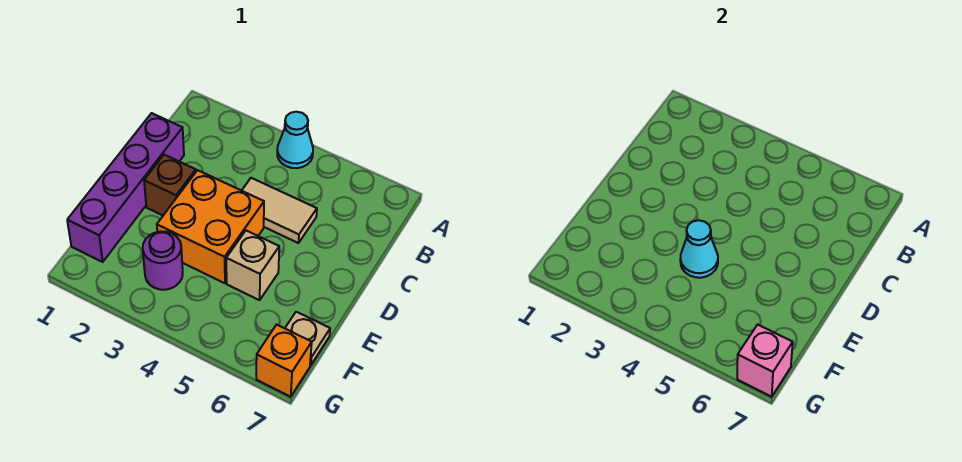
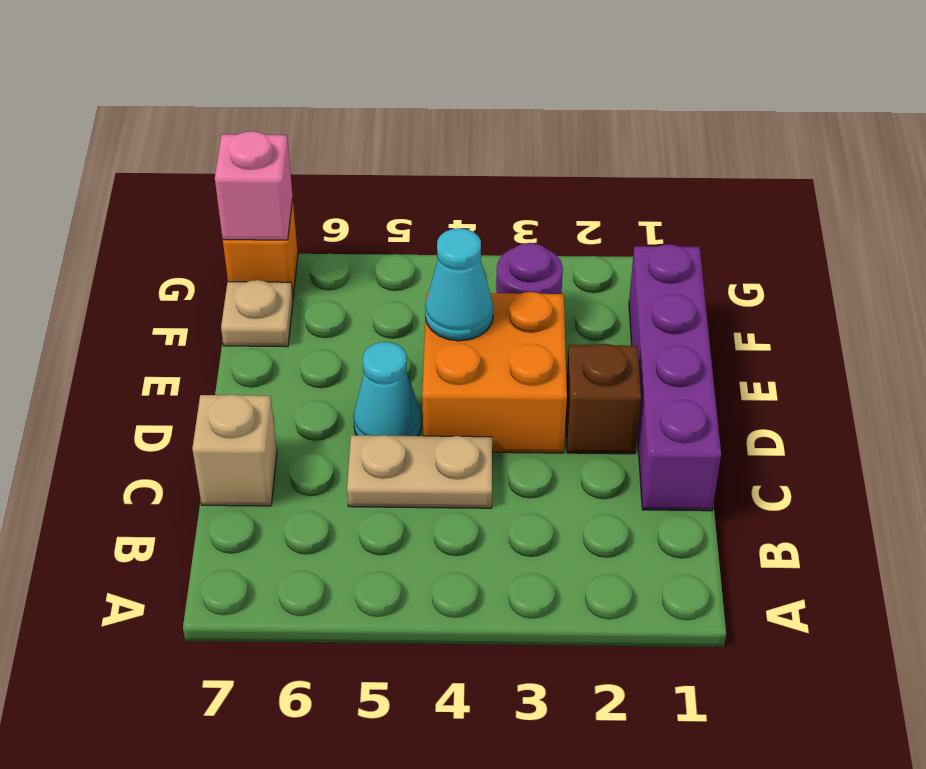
cyan cone A4 level 1 -> cyan cone D5 level 1
tan tile C4:C5 level 1 -> tan plate C4:C5 level 1
tan brick E5 level 1 -> tan brick C7 level 1

